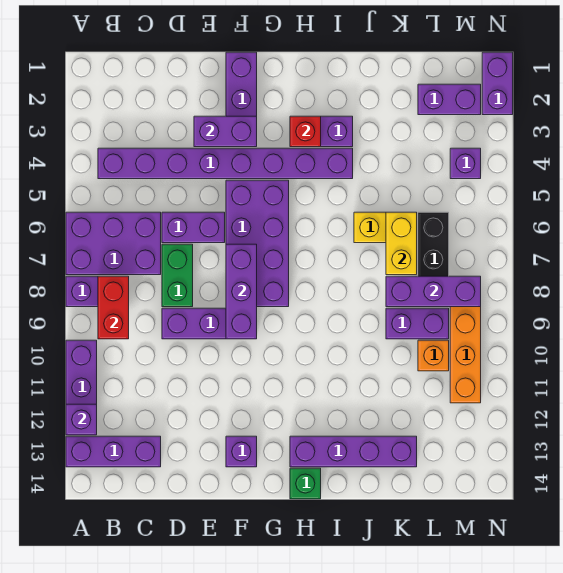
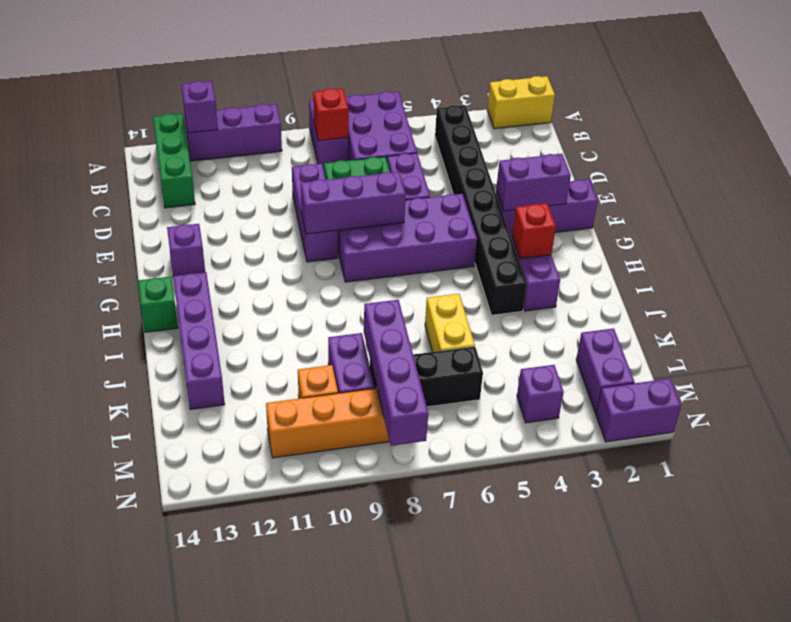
purple brick A13:C13 level 1 -> green brick A13:C13 level 1
purple brick B4:I4 level 1 -> black brick B4:I4 level 1
red brick B8:B9 level 2 -> red brick B8 level 2
purple brick E3:F3 level 2 -> purple brick F2:F3 level 2
yellow brick K6:K7 level 2 -> yellow brick A1:A2 level 1
purple brick K8:M8 level 2 -> purple brick K8:N8 level 2

